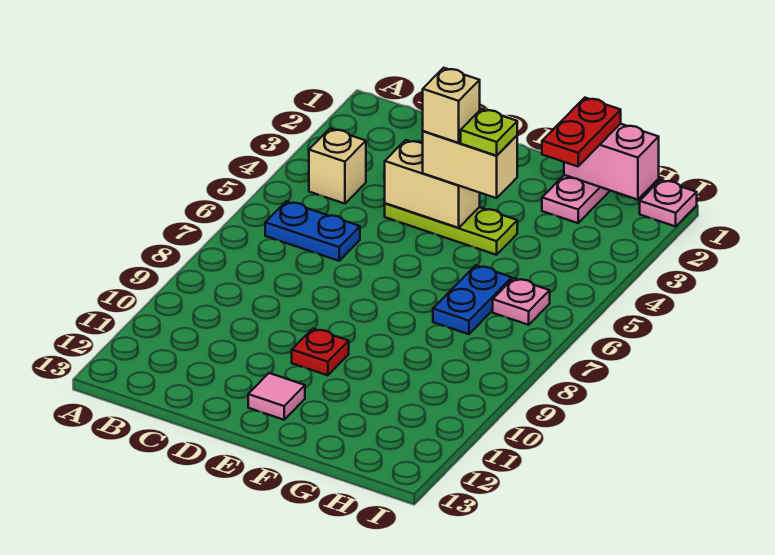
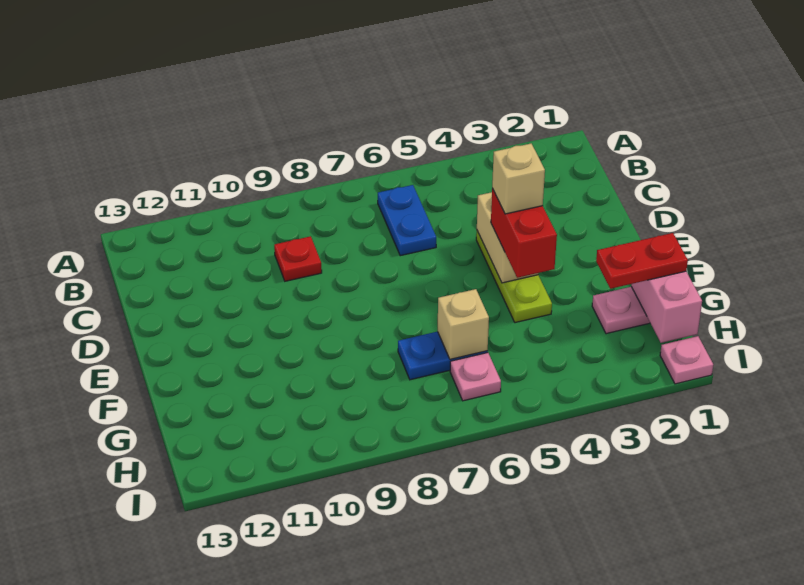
tan brick B4 level 1 -> tan brick G6 level 2
tan brick E4:F4 level 3 -> red brick E4:F4 level 3
red plate E10 level 1 -> red plate C9 level 1
pink tile E12 level 1 -> none
lime plate F4 level 4 -> none

